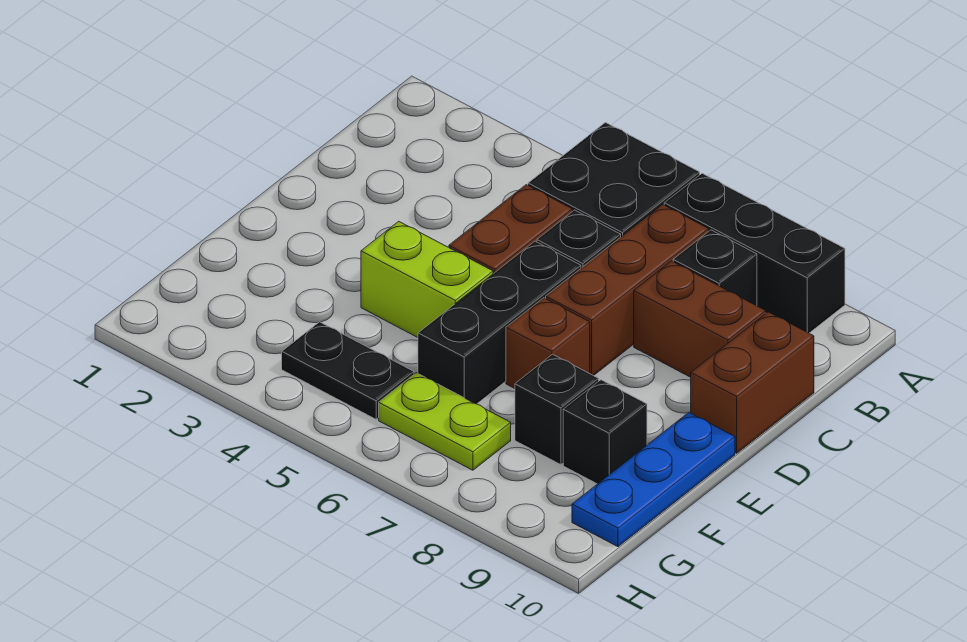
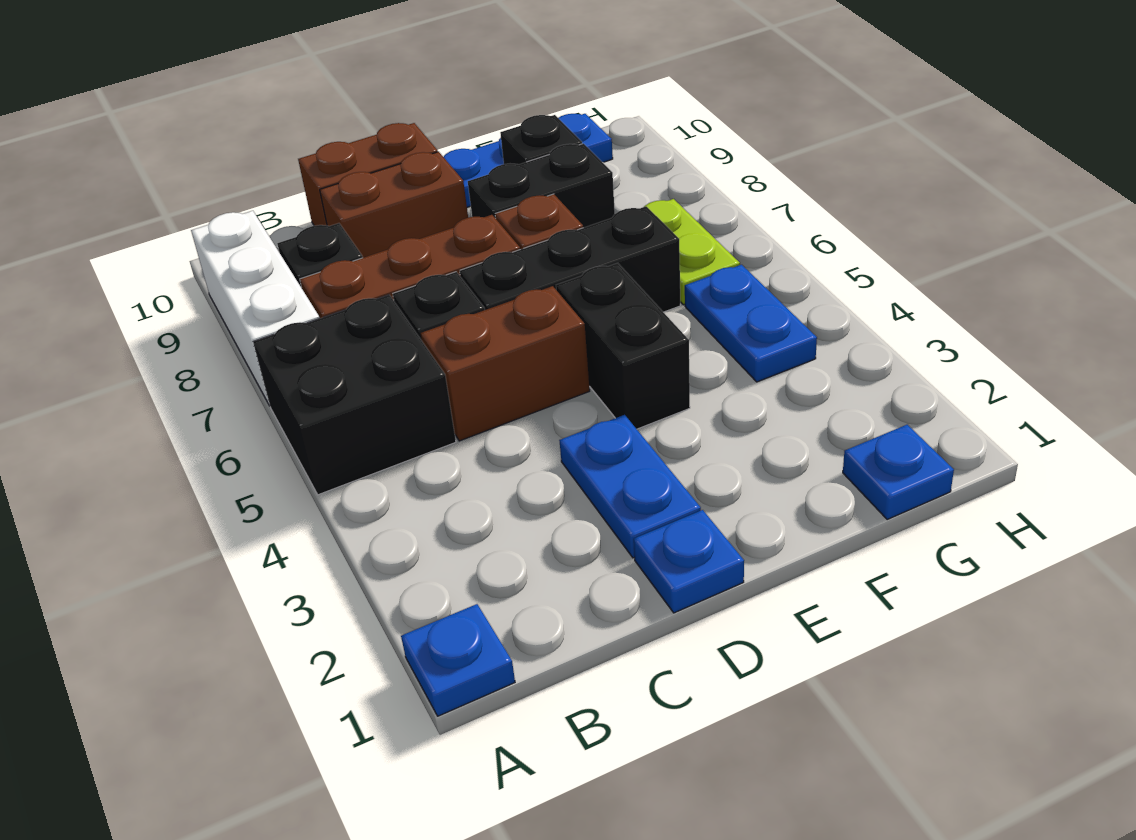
none -> blue plate A1 level 1
black brick A7:A9 level 1 -> white brick A7:A9 level 1
brown brick C8:C9 level 1 -> brown brick C9:D9 level 1
none -> blue plate D1 level 1
none -> blue plate D2:D3 level 1
lime brick E4:E5 level 1 -> black brick E4:E5 level 1
black brick F8 level 1 -> black brick E8:F8 level 1
none -> blue plate G1 level 1
black plate G4:G5 level 1 -> blue plate G4:G5 level 1

